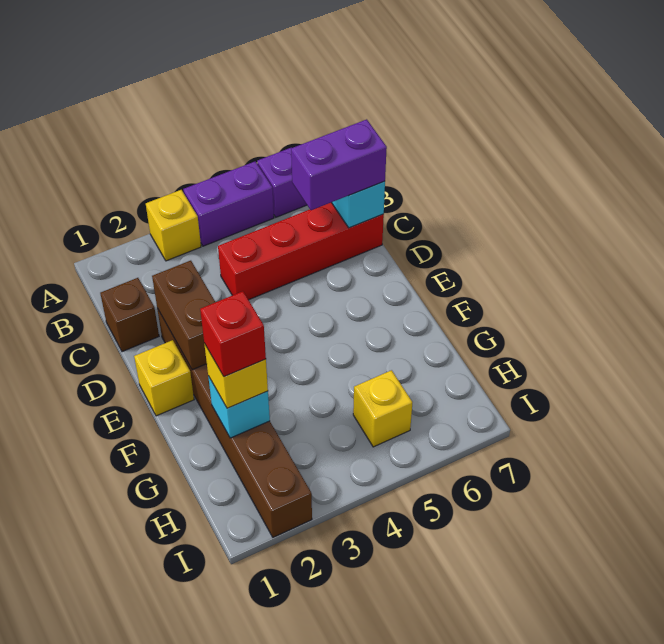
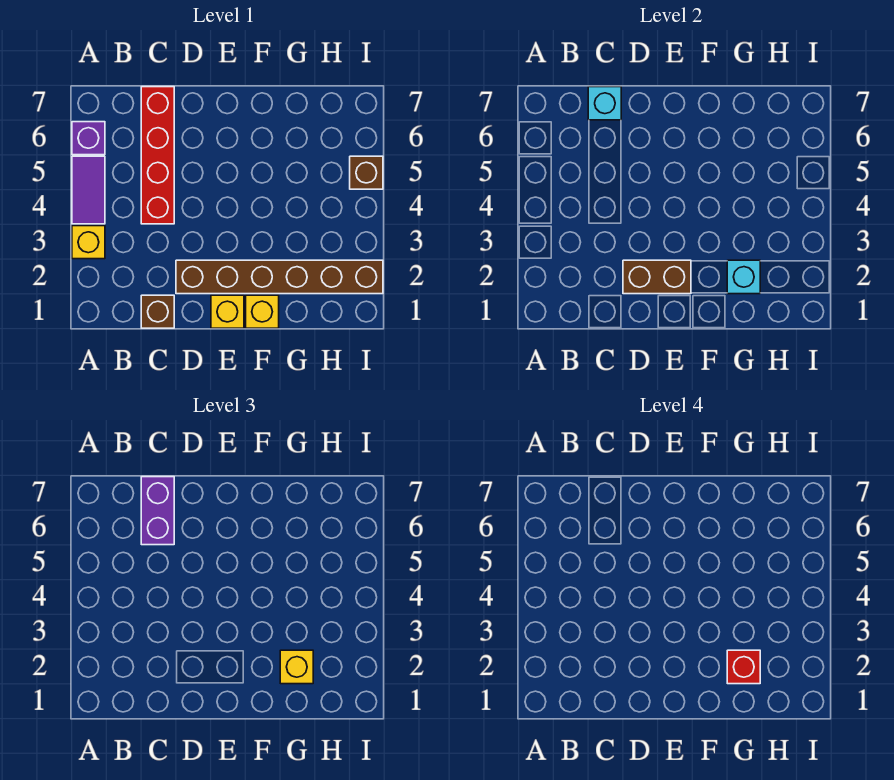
purple brick A4:A5 level 1 -> purple tile A4:A5 level 1
yellow brick H5 level 1 -> yellow brick F1 level 1
none -> brown brick I5 level 1

